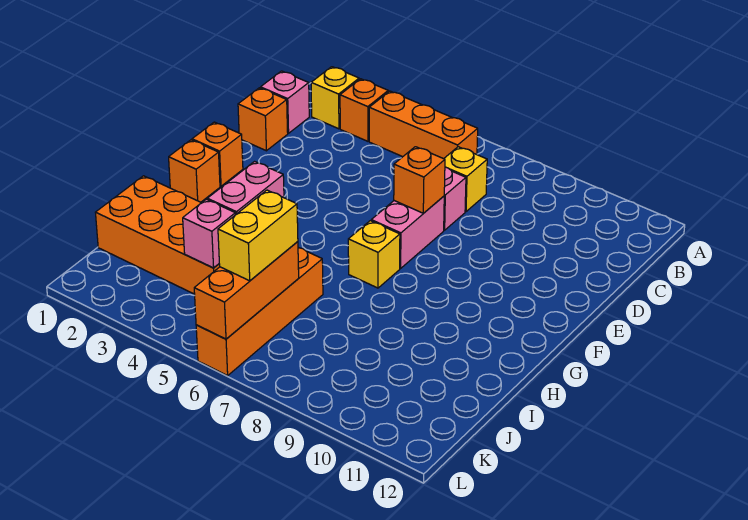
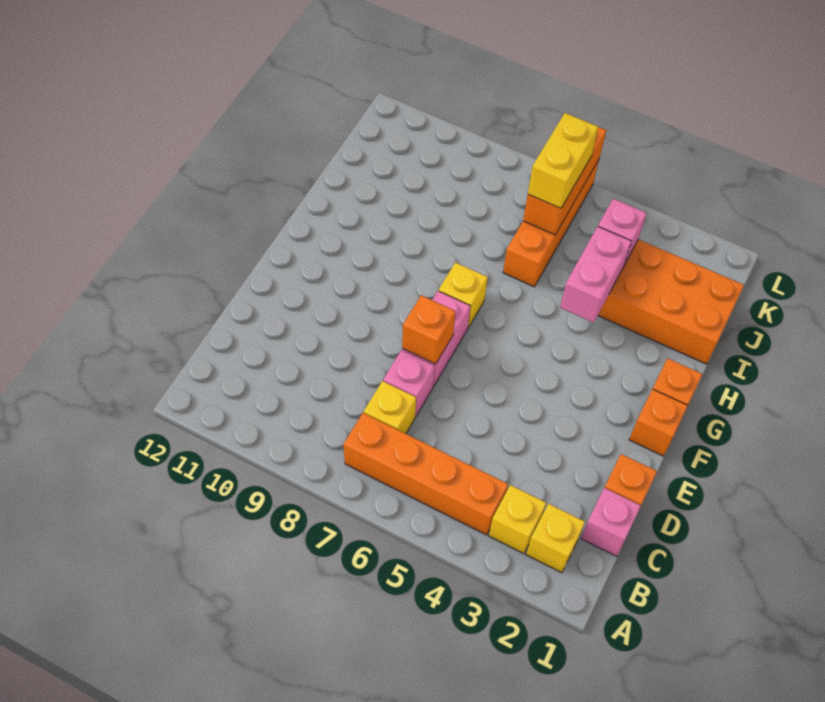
orange brick B3 level 1 -> yellow brick B3 level 1
orange brick B4:B6 level 1 -> orange brick B4:B7 level 1

